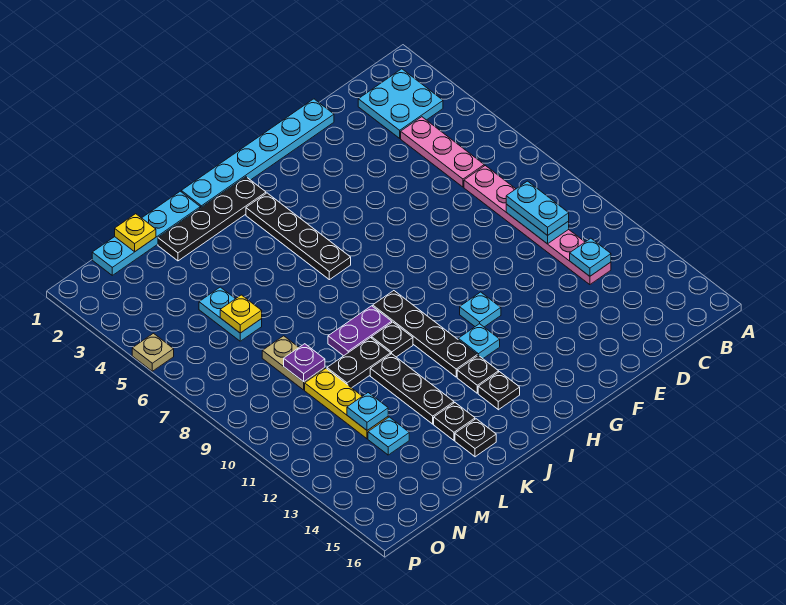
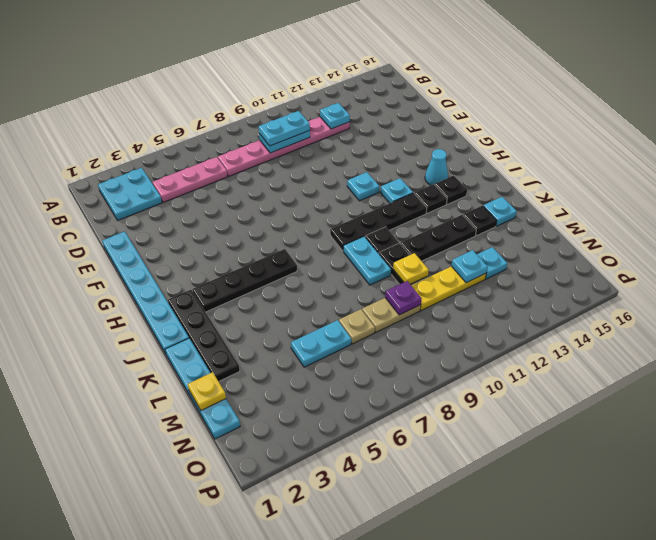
none -> cyan cone H14 level 1
purple plate J9:K9 level 1 -> cyan plate J9:K9 level 1
black plate K15 level 1 -> cyan plate K15 level 1
yellow plate M6 level 2 -> yellow plate L10 level 2
tan plate P5 level 1 -> tan plate M7 level 1

